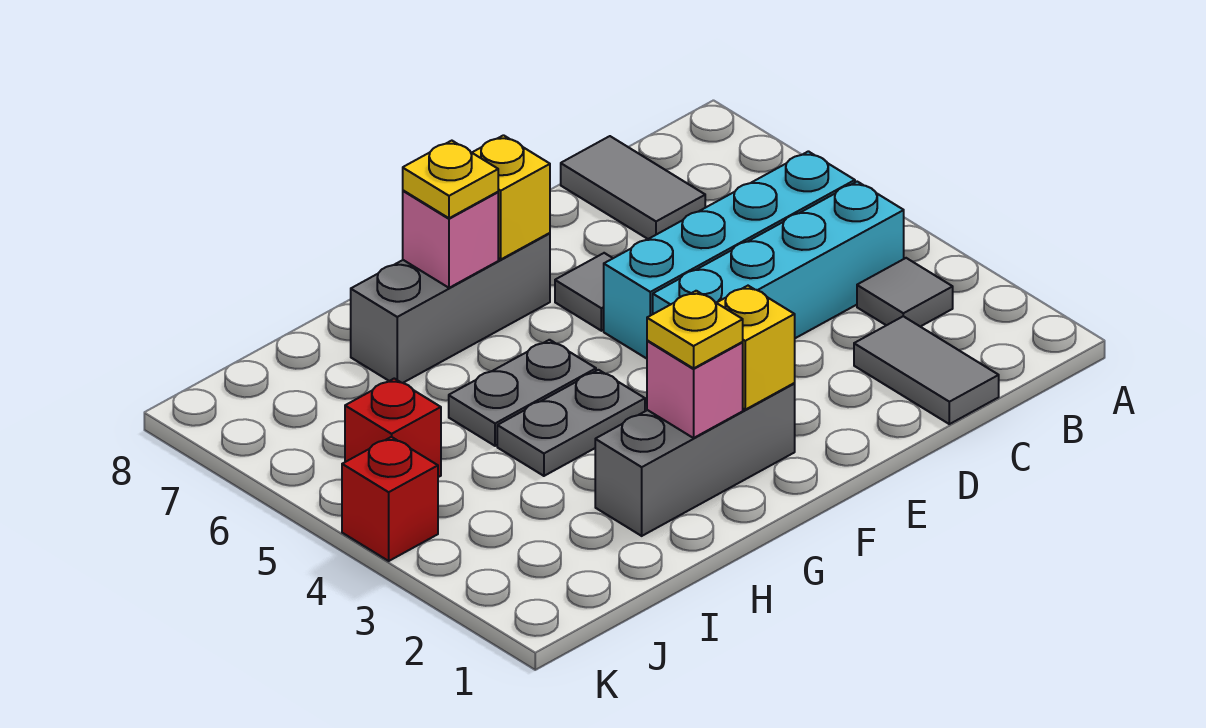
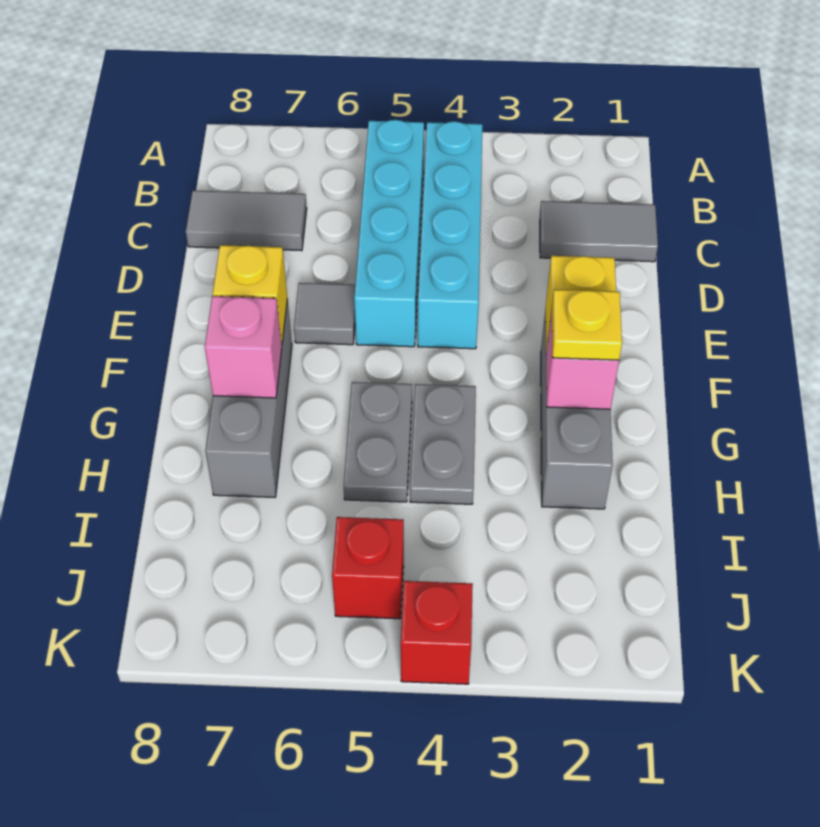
grey tile B3 level 1 -> none
yellow plate G7 level 3 -> none

